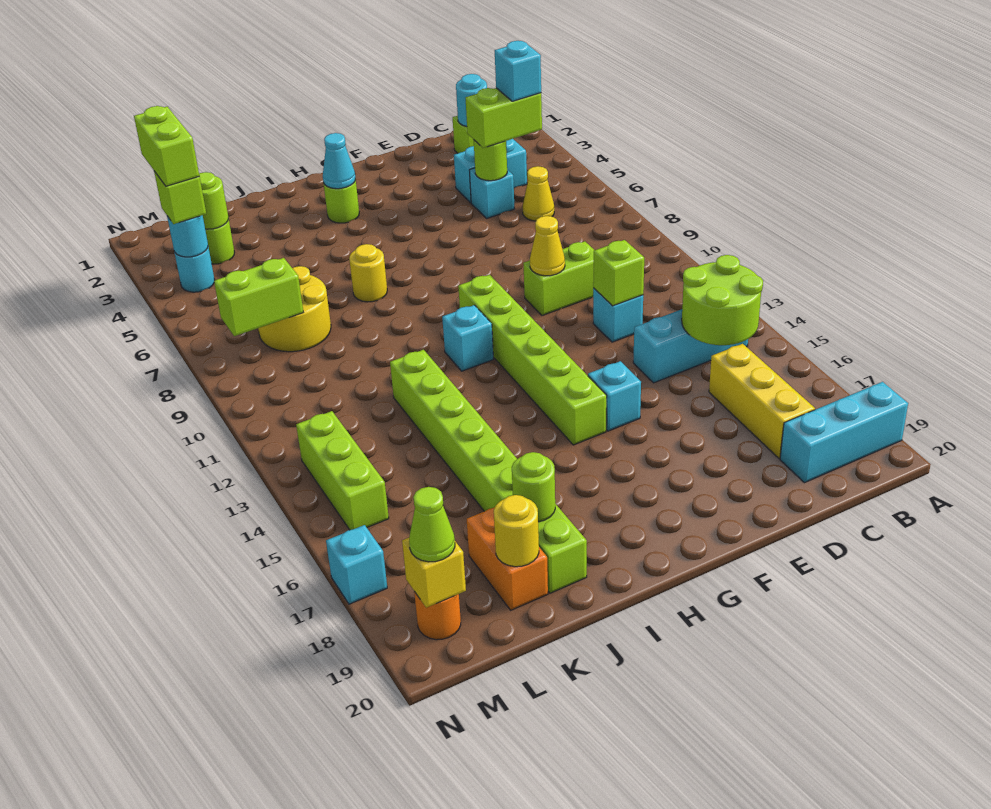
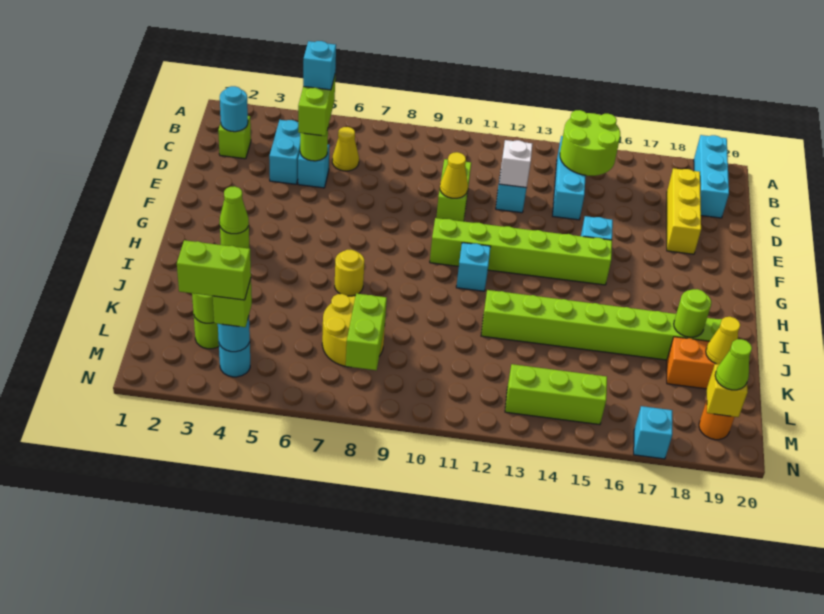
yellow brick C16:C18 level 1 -> yellow brick C18:E18 level 1
lime brick D12 level 2 -> white brick D12 level 2
cyan cone H3 level 2 -> lime cone H3 level 2
yellow round brick K19 level 2 -> yellow cone K19 level 2

